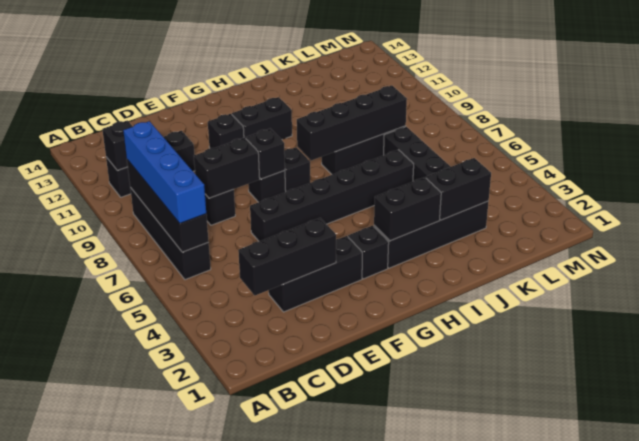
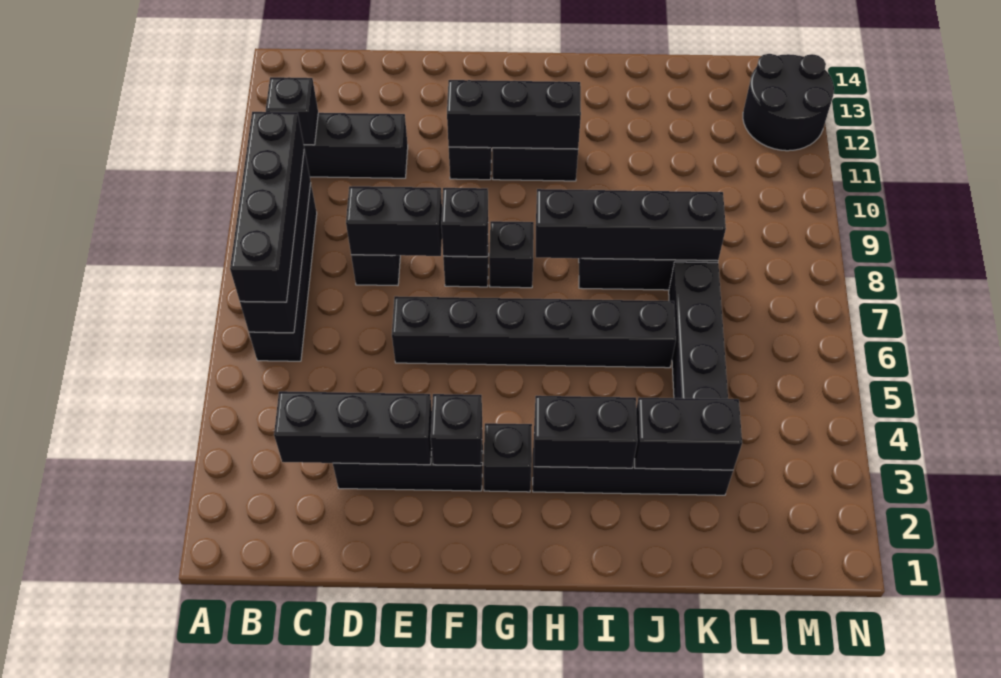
blue brick B6:B9 level 3 -> black brick B6:B9 level 3
none -> black brick F3 level 2
none -> black brick F11:H11 level 2
none -> black round brick M12:N13 level 1

